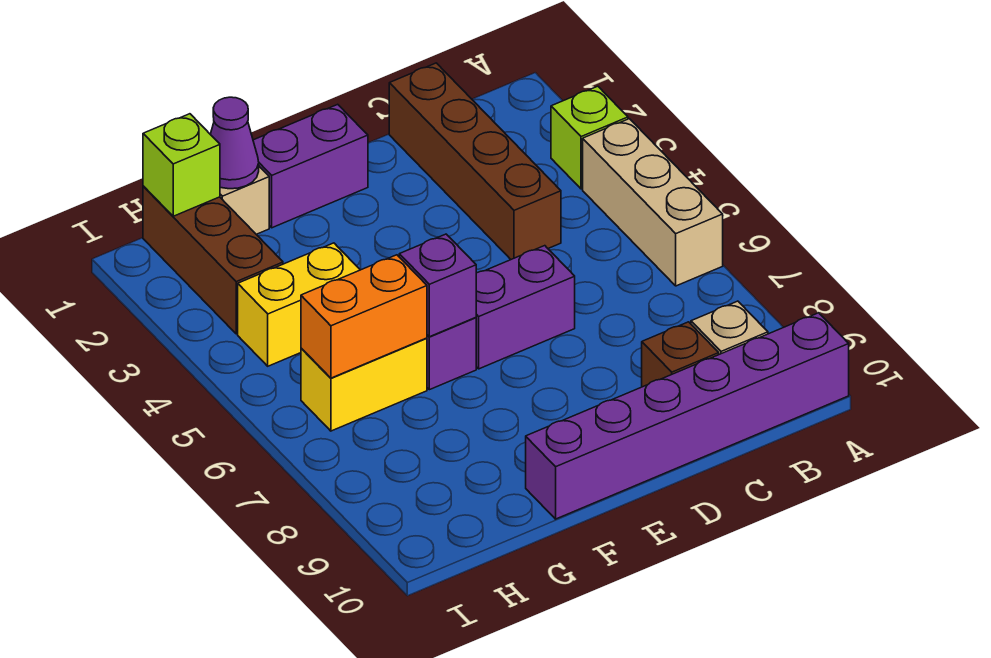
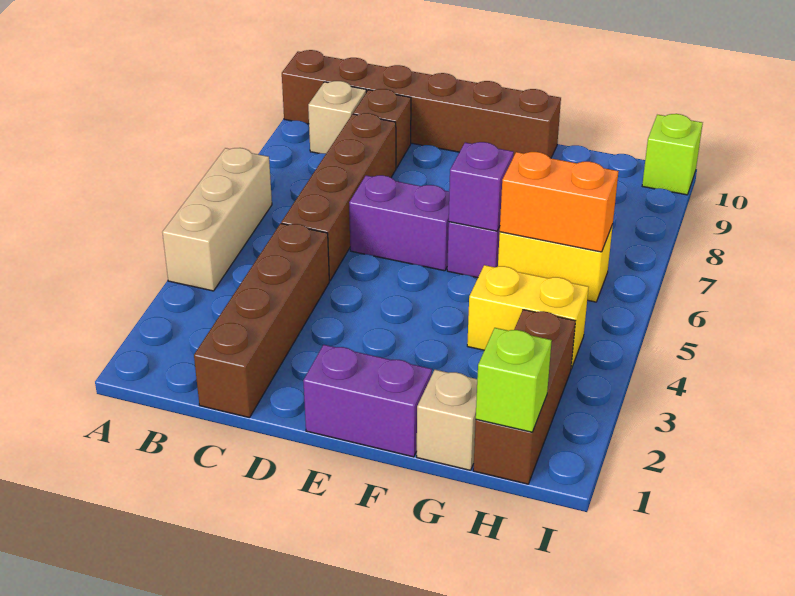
lime brick A3 level 1 -> lime brick I10 level 1
purple brick A10:F10 level 1 -> brown brick A10:F10 level 1
none -> brown brick C5:C8 level 1
purple cone G1 level 2 -> none

